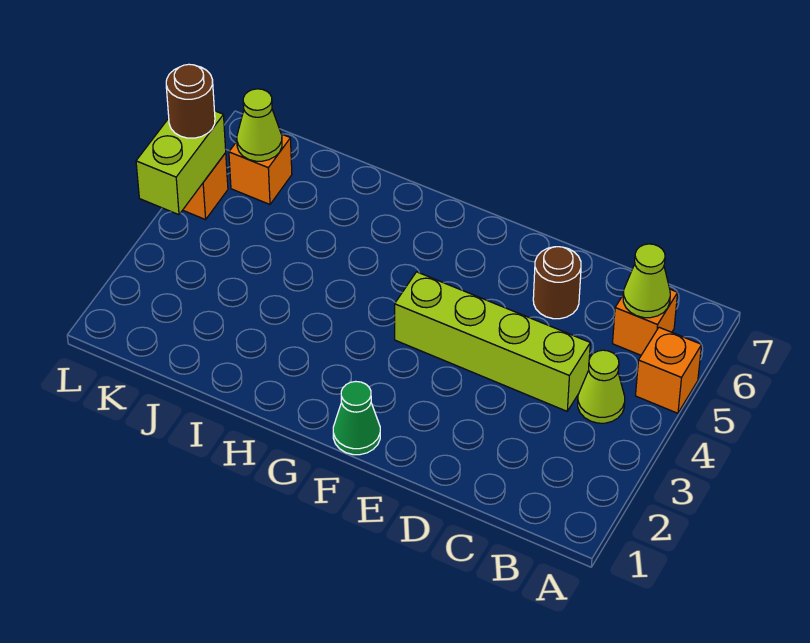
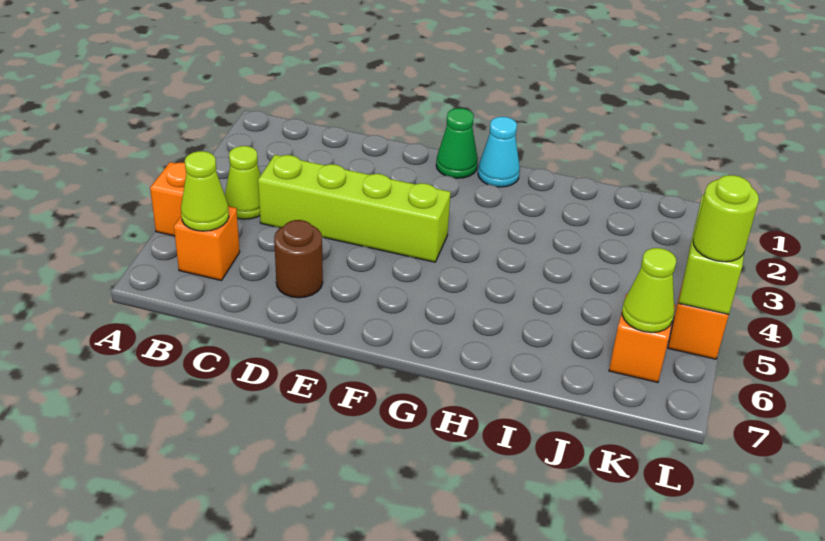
none -> cyan cone G1 level 1
brown round brick L5 level 3 -> lime round brick L5 level 3

